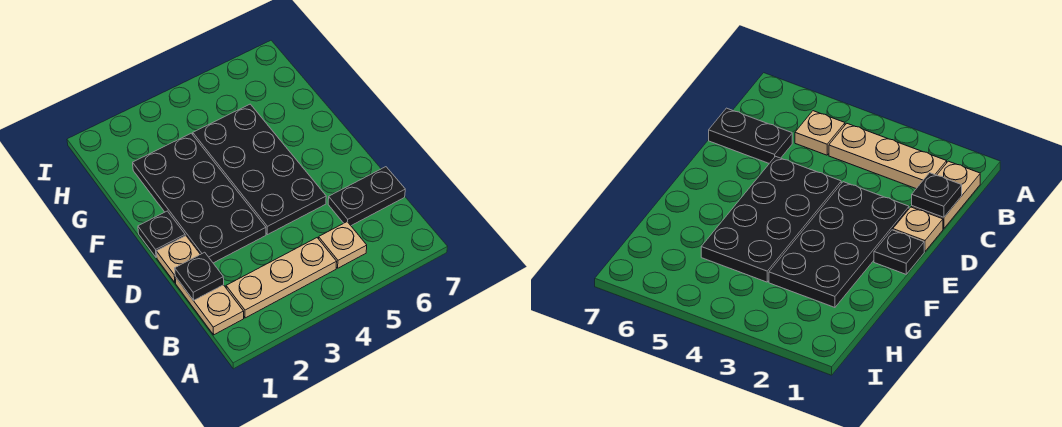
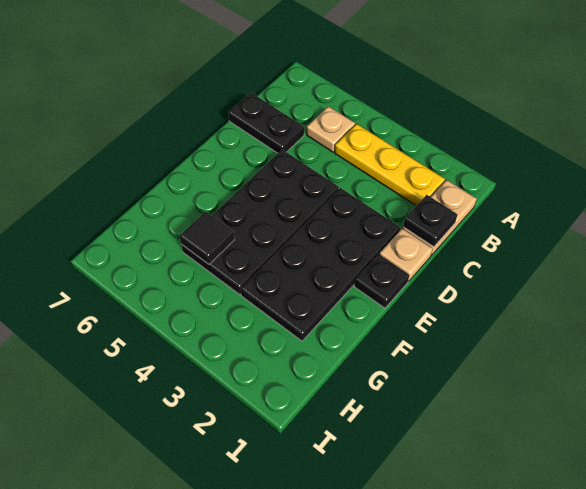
tan plate B2:B4 level 1 -> yellow plate B2:B4 level 1
none -> black tile G5 level 2

